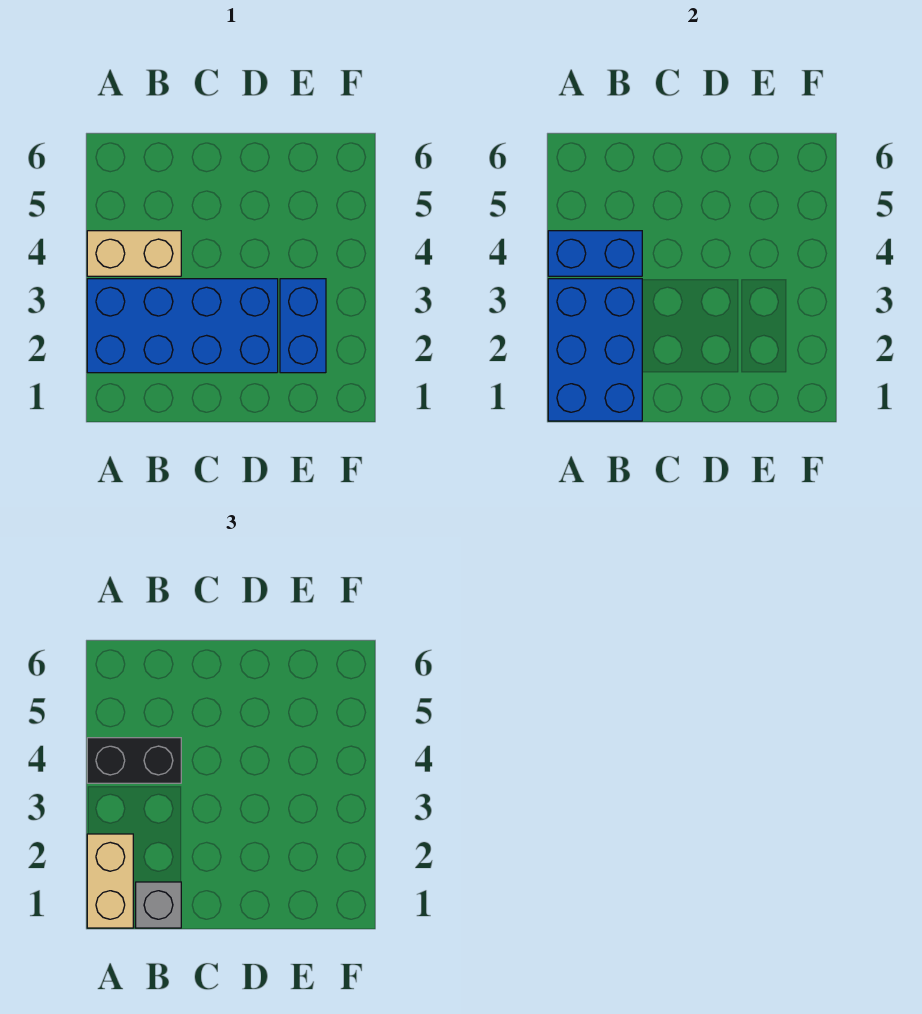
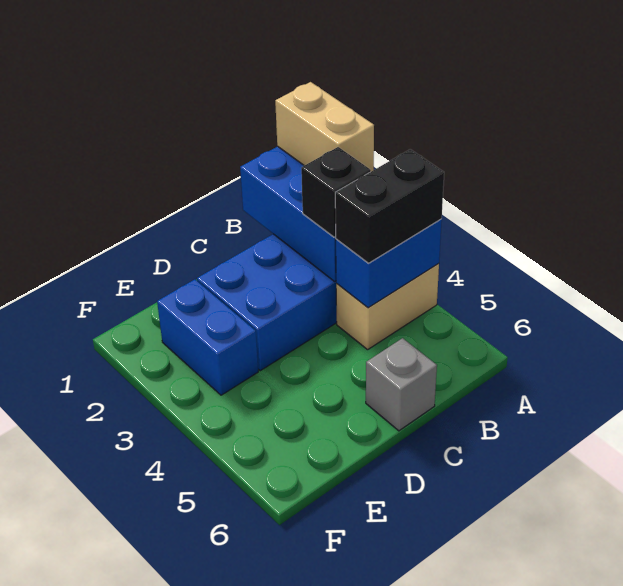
grey brick B1 level 3 -> grey brick C6 level 1
none -> black brick B3 level 3

